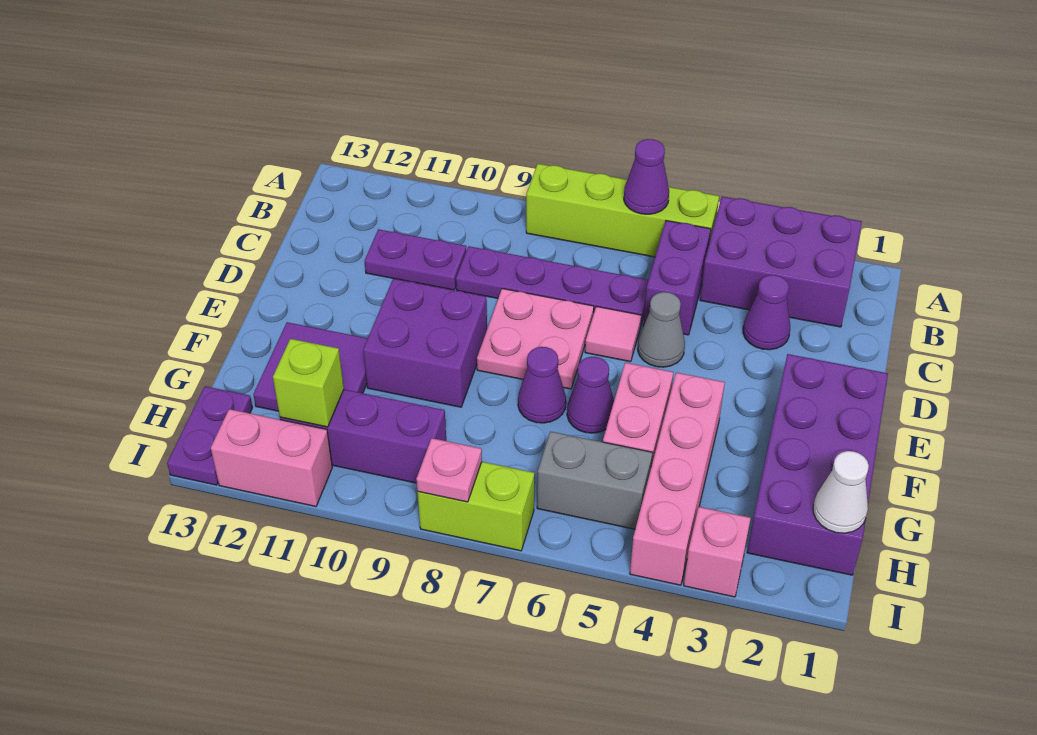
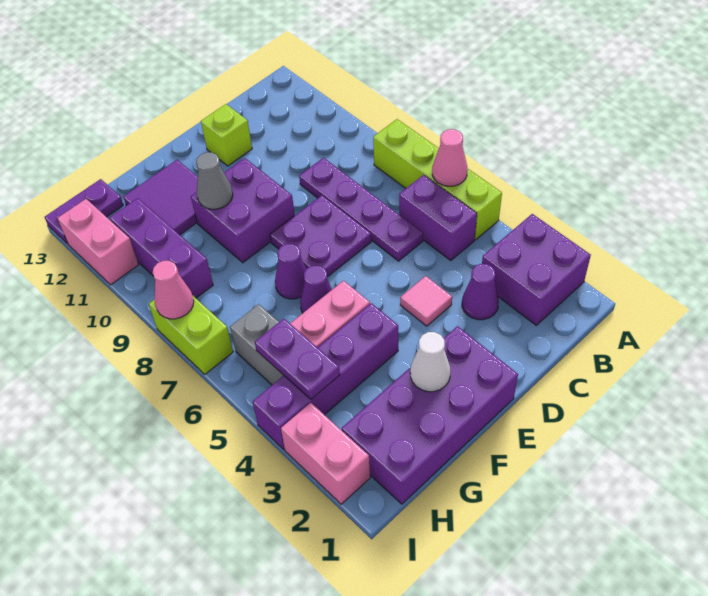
purple brick A2:B4 level 1 -> purple brick A2:B3 level 1
purple cone A6 level 2 -> pink cone A6 level 2
purple brick B5:C5 level 1 -> purple brick B5:B6 level 1
purple plate C10:C11 level 1 -> purple plate H4:H5 level 2
grey cone D5 level 1 -> grey cone F10 level 2
pink tile D6 level 1 -> pink tile D4 level 1
pink plate D7:E8 level 1 -> purple plate D7:E8 level 1
pink brick F4:I4 level 1 -> purple brick F4:I4 level 1
white cone H1 level 2 -> white cone F2 level 2
lime brick H11 level 2 -> lime brick D12 level 1
pink brick I3 level 1 -> pink brick I2:I3 level 1
pink plate I8 level 2 -> pink cone I8 level 2

